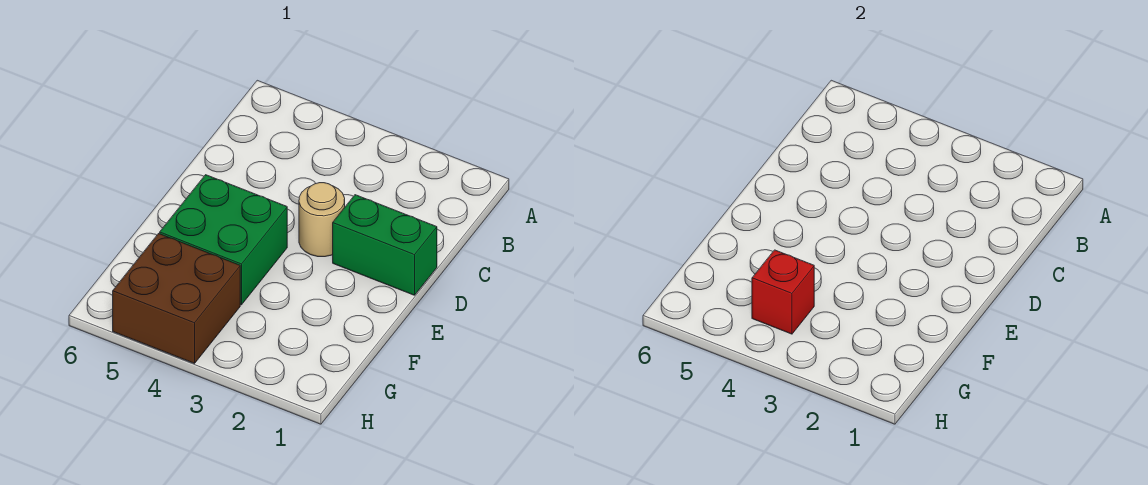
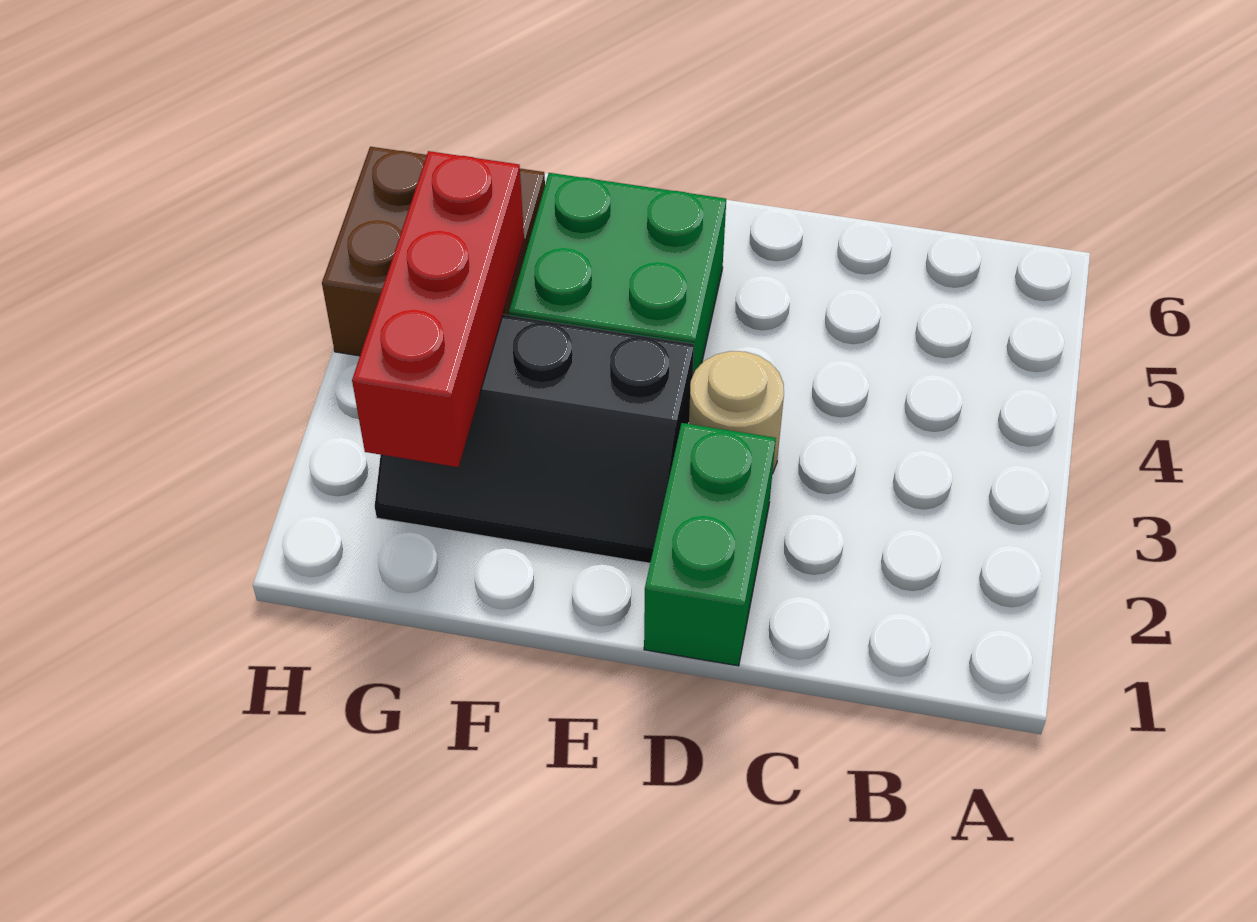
none -> black slope E2:G3 level 1 top 3
red brick G4 level 2 -> red brick G2:G4 level 2

